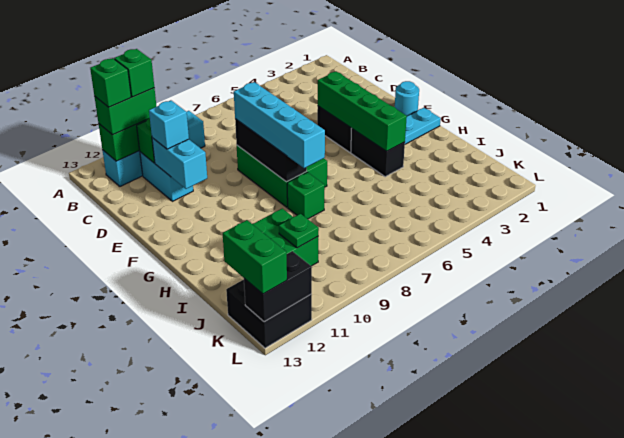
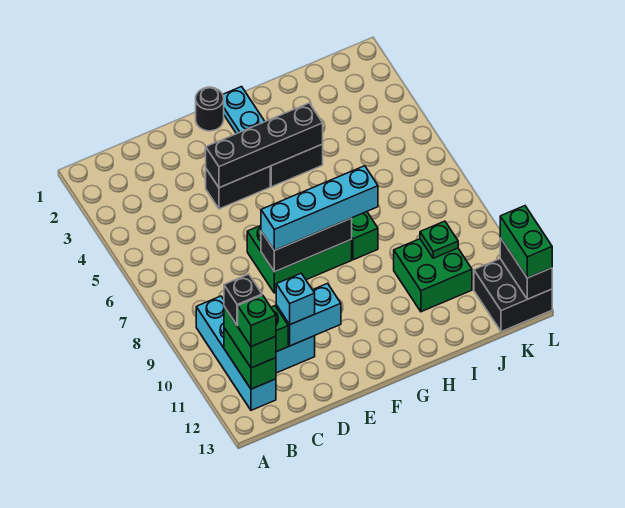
green brick B11 level 4 -> black brick B11 level 4
green brick E4:H4 level 2 -> black brick E4:H4 level 2
cyan round brick F1 level 1 -> black round brick F1 level 1
green brick K13:L13 level 3 -> green brick L12:L13 level 3

